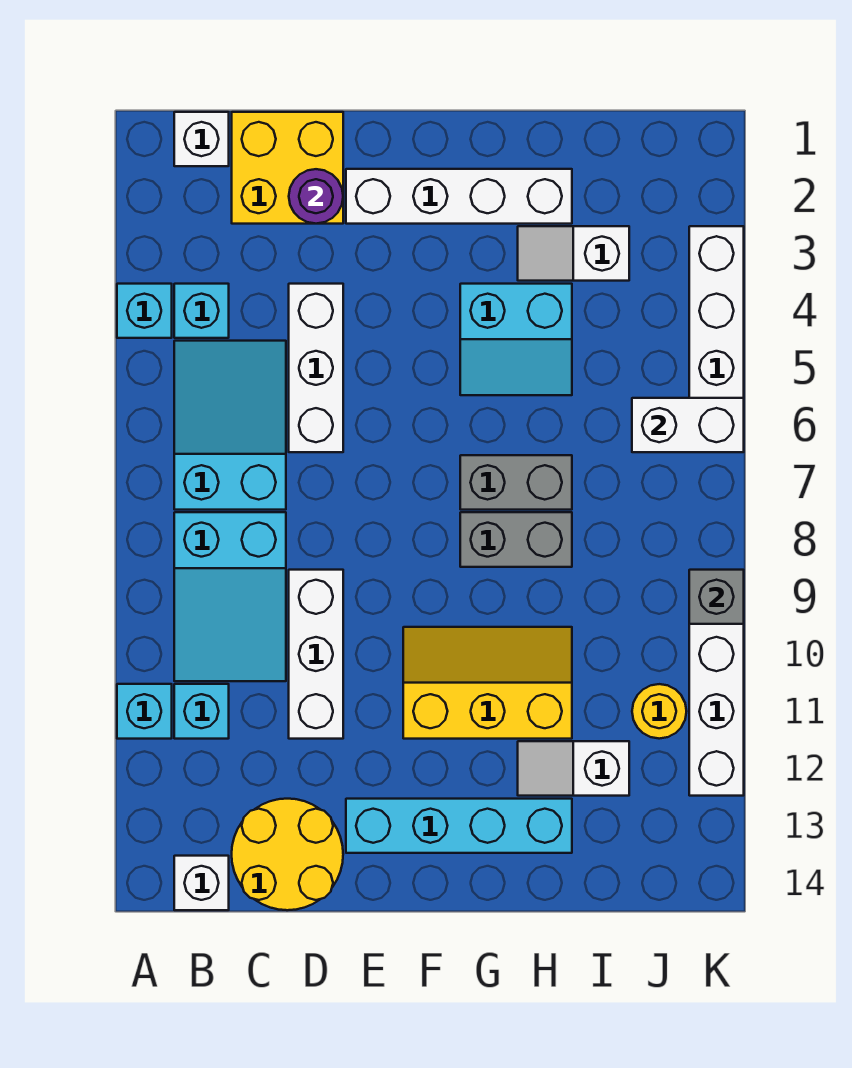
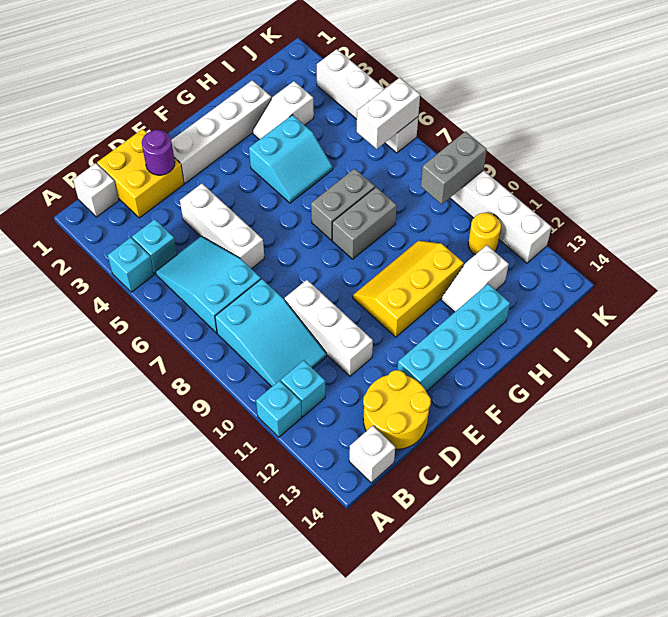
grey brick K9 level 2 -> grey brick J9:K9 level 2

